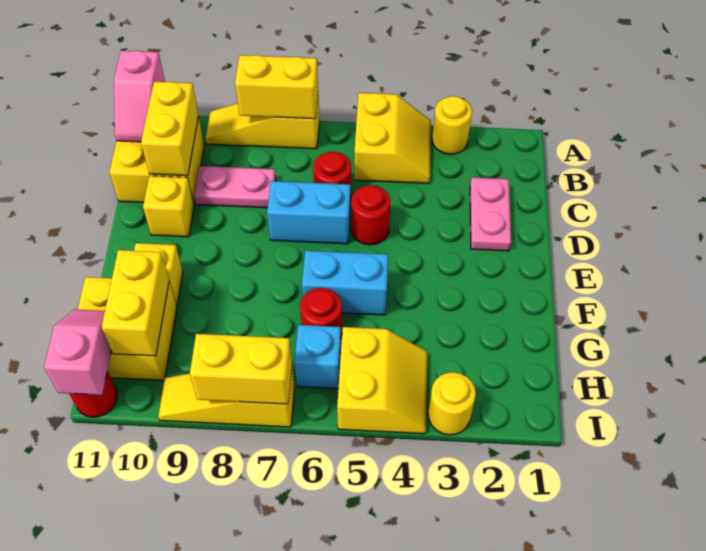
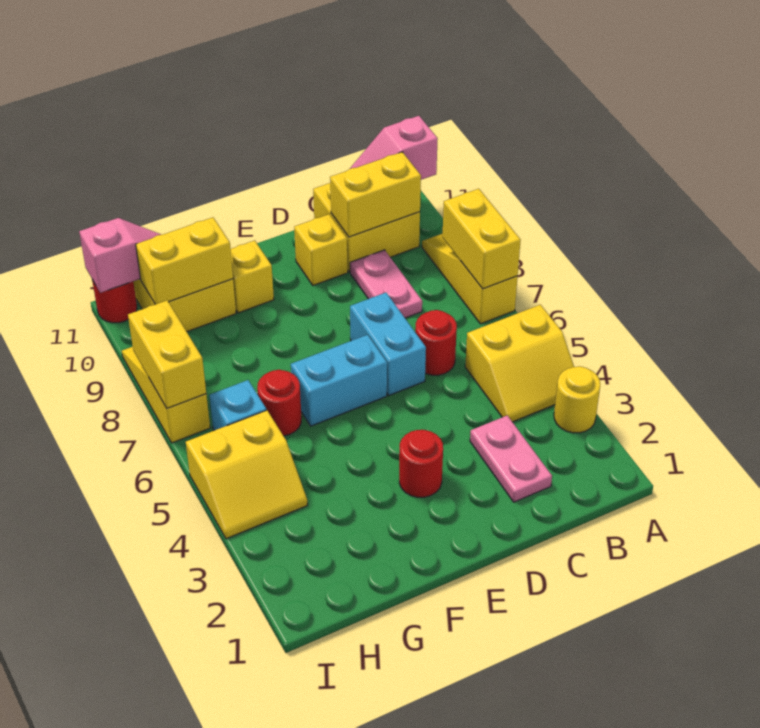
pink plate C2:D2 level 1 -> pink plate C2:C3 level 1
red round brick D5 level 1 -> red round brick E3 level 1
cyan brick F5:F6 level 1 -> cyan brick E6:F6 level 1
yellow round brick I3 level 1 -> none

